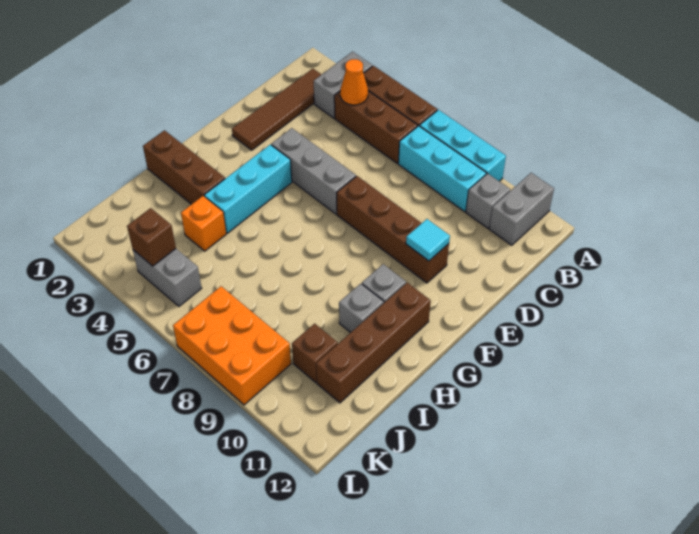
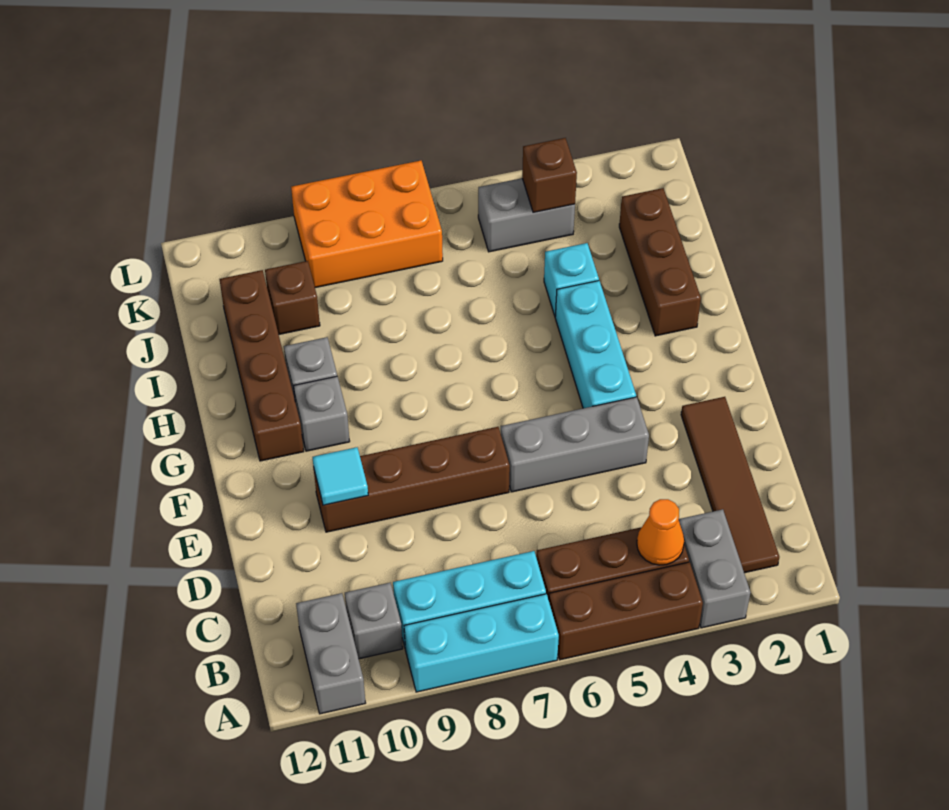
brown brick H1:H3 level 1 -> brown brick H2:J2 level 1
orange brick I4 level 1 -> cyan brick I4 level 1

